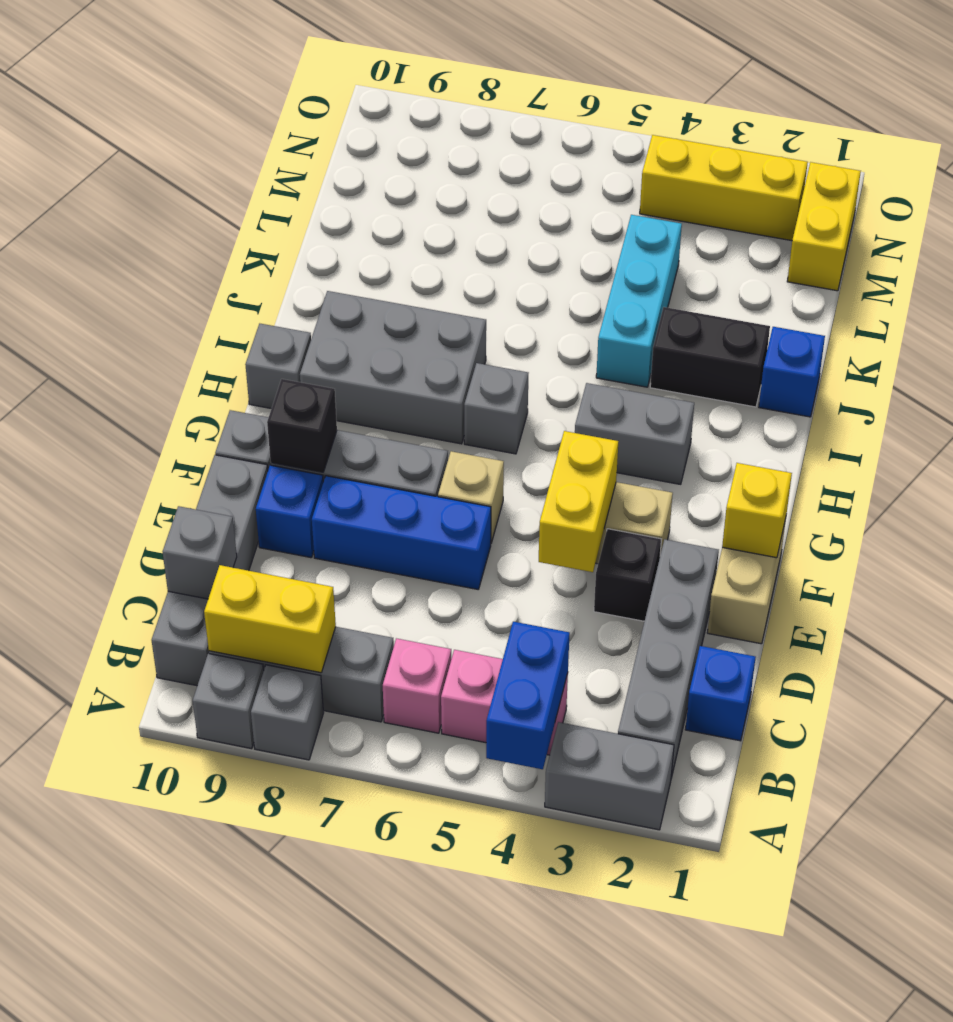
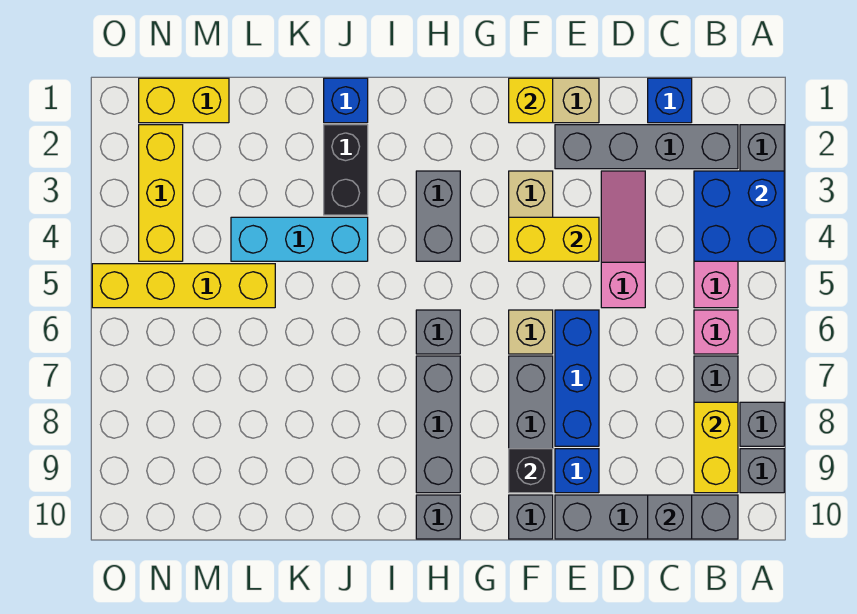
blue brick A4:B4 level 2 -> blue brick A3:B4 level 2
none -> pink slope D3:D5 level 1 top 5
black brick E3 level 1 -> none
grey brick H7:I9 level 1 -> grey brick H7:H9 level 1
none -> yellow brick L5:O5 level 1

